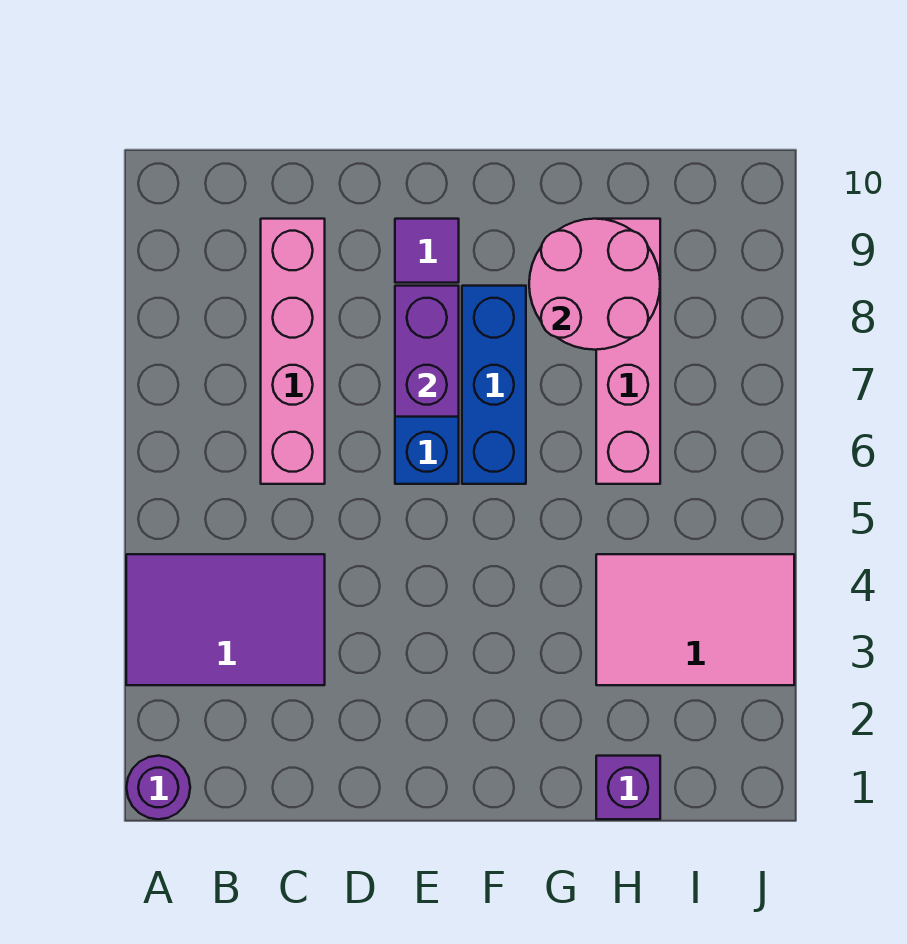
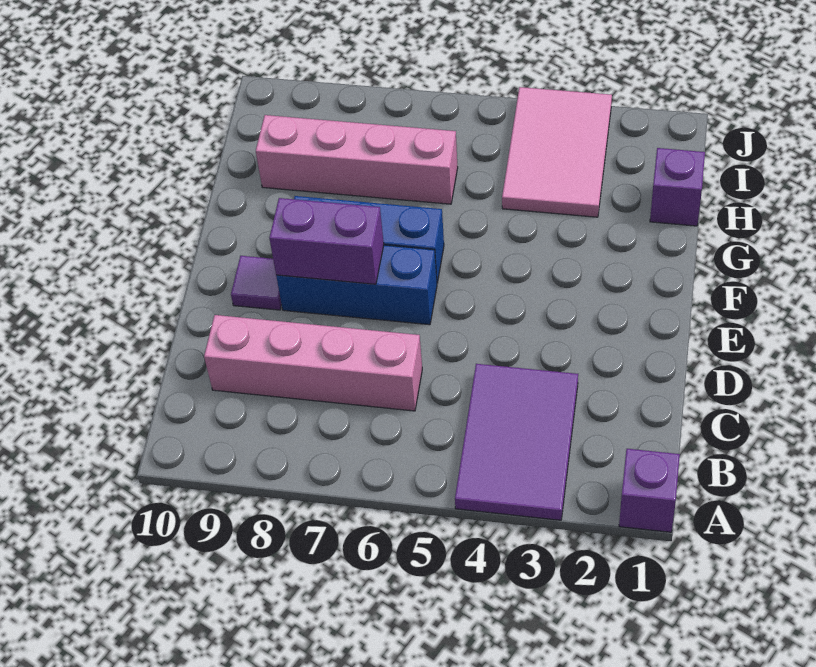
purple round brick A1 level 1 -> purple brick A1 level 1
pink round brick G8:H9 level 2 -> none

